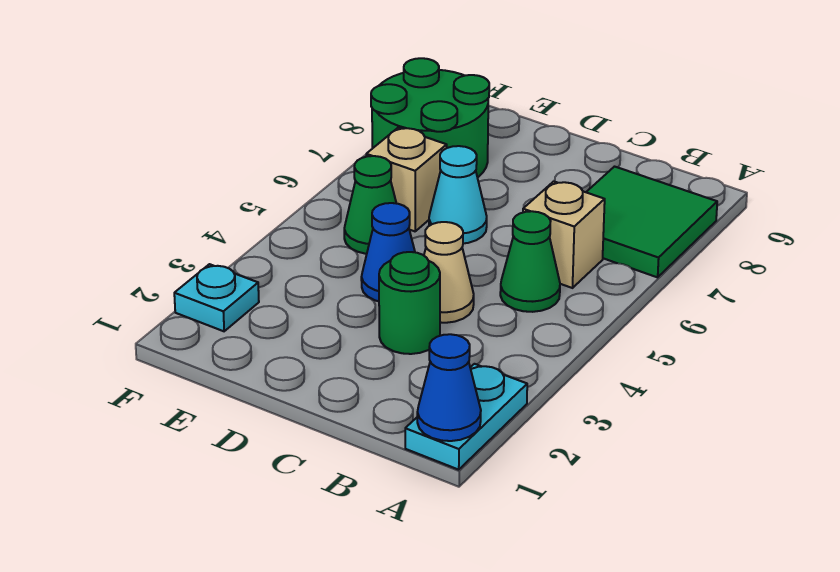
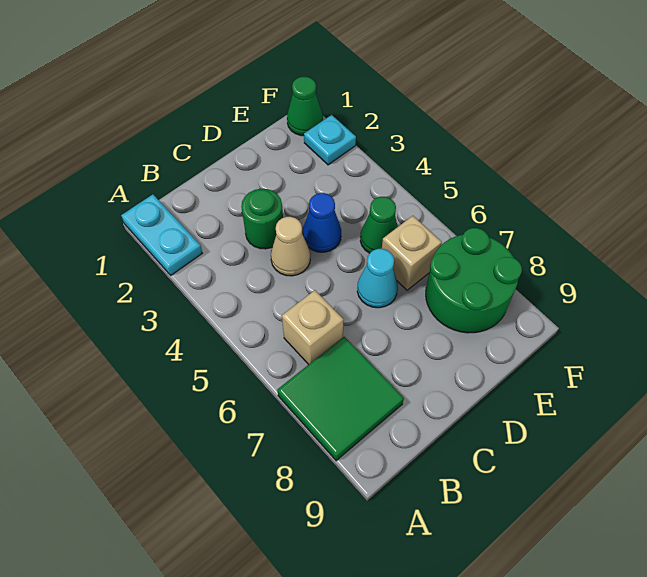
blue cone A1 level 2 -> none
green cone B5 level 1 -> green cone F1 level 1

